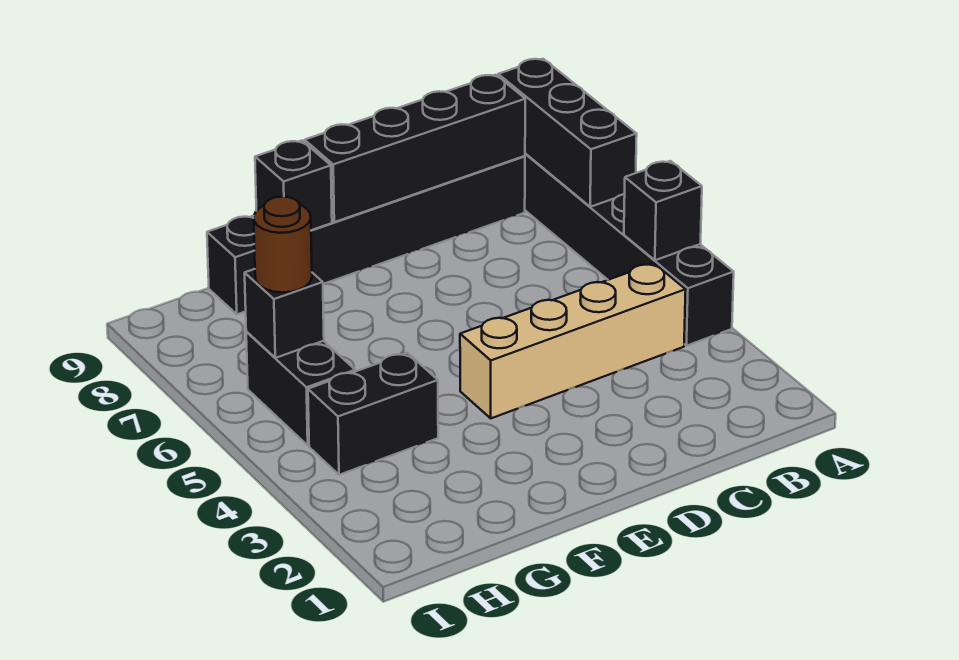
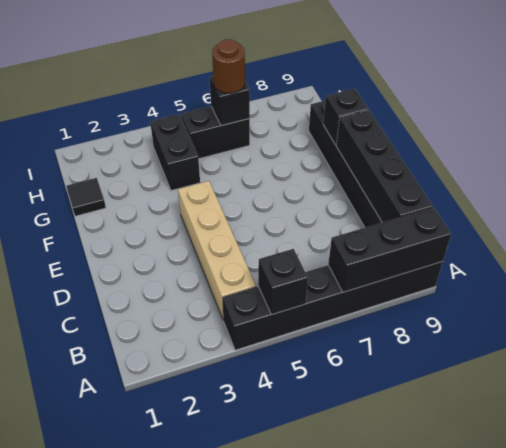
none -> black tile G1 level 1

